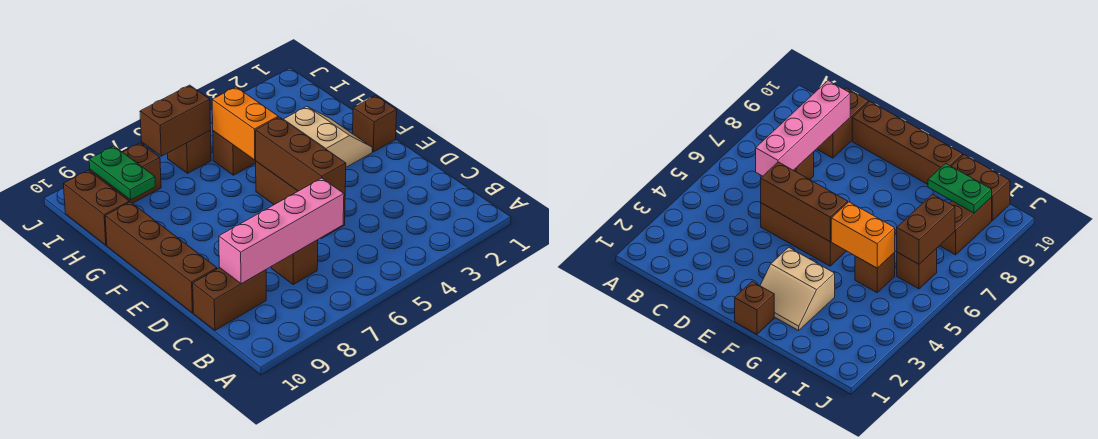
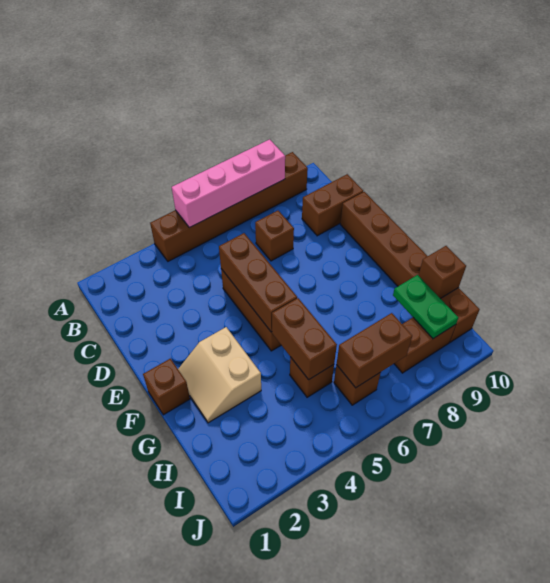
none -> brown brick A4:A9 level 1
pink brick C6:C9 level 2 -> pink brick A5:A8 level 2
orange brick G5:H5 level 2 -> brown brick G5:H5 level 2
none -> brown brick H10 level 2

